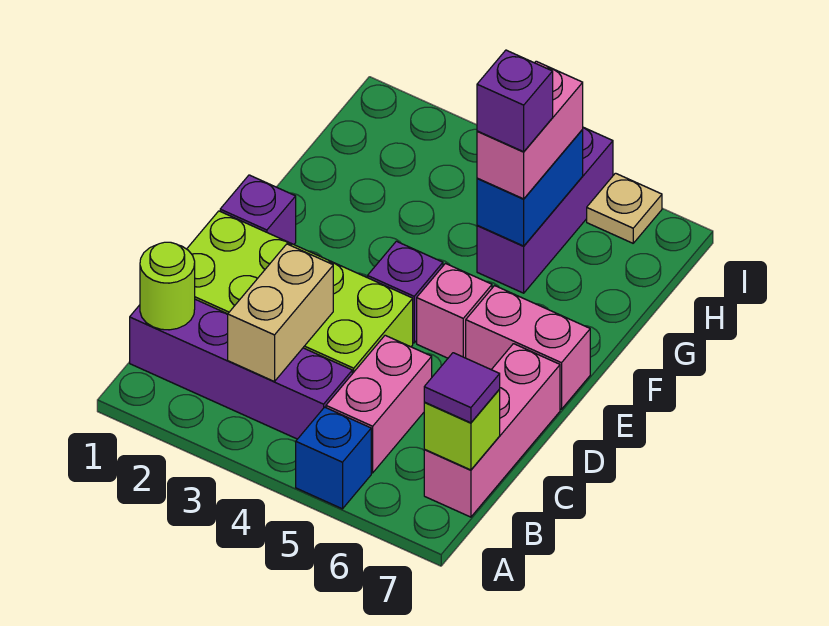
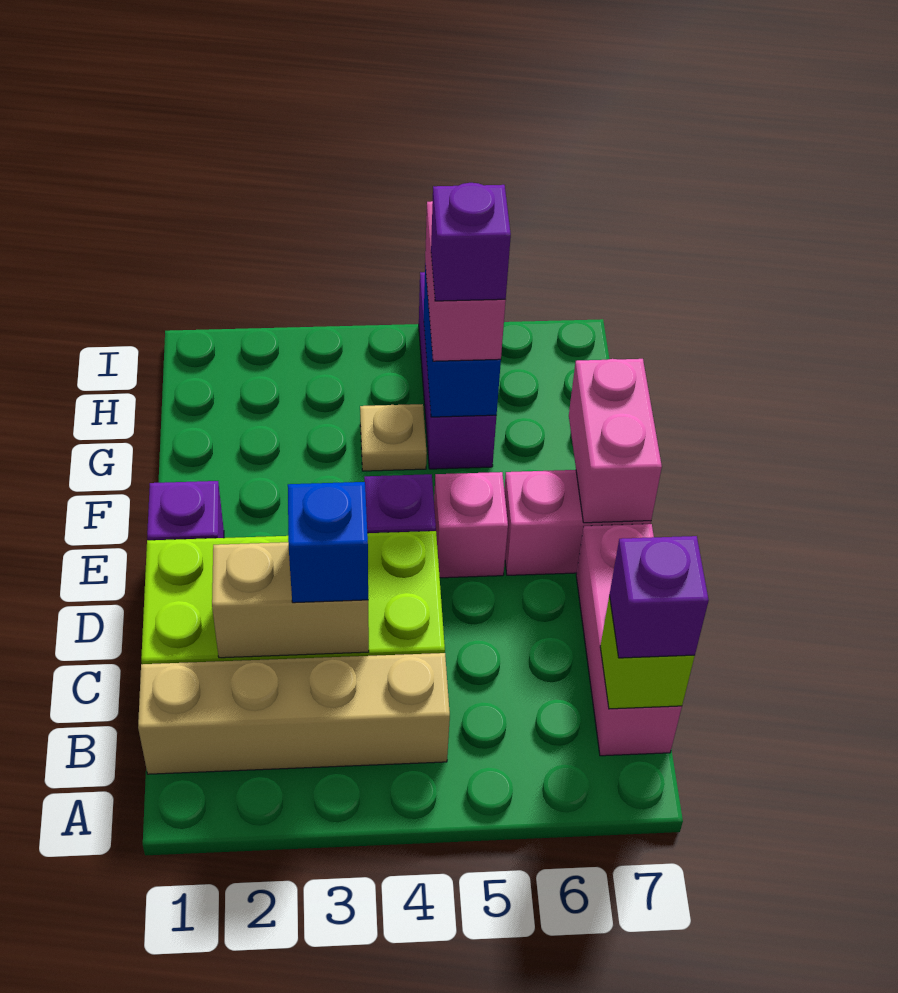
blue brick A5 level 1 -> blue brick C3 level 3
purple brick B1:B4 level 1 -> tan brick B1:B4 level 1
lime round brick B1 level 2 -> none
tan brick B3:C3 level 2 -> tan brick C2:C3 level 2
pink brick B5:C5 level 1 -> pink brick E7:F7 level 2
purple tile B7 level 3 -> purple brick B7 level 3
tan plate I6 level 1 -> tan plate G4 level 1

